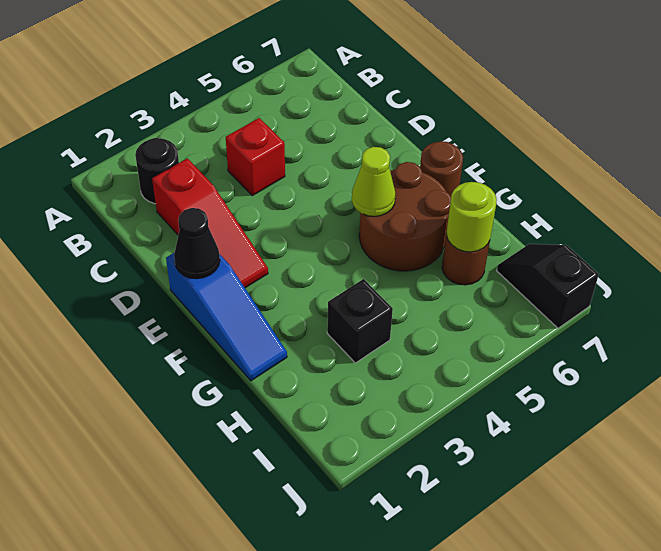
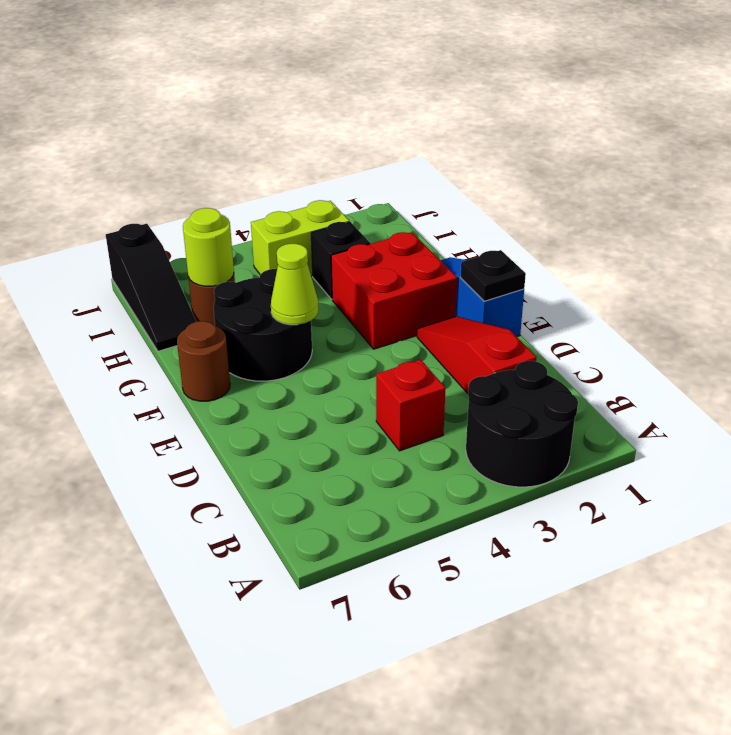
black round brick B2 level 1 -> black round brick A2:B3 level 1
black cone E1 level 2 -> black plate E1 level 2
none -> red brick F2:G3 level 1
brown round brick F5:G6 level 1 -> black round brick F5:G6 level 1
none -> lime brick I3:I4 level 1
black slope I7:J7 level 1 top J -> black slope H7:J7 level 1 top J

